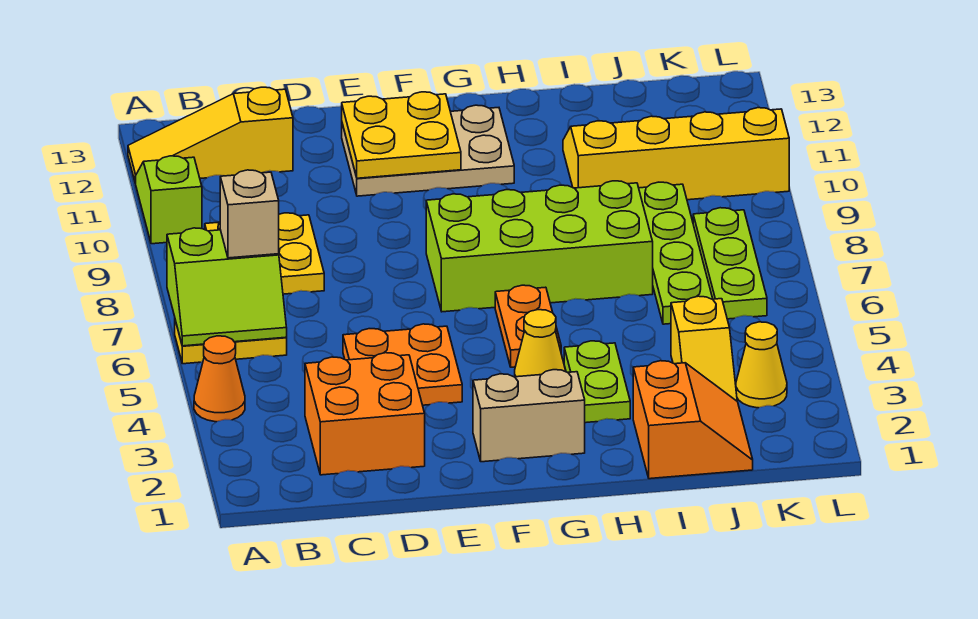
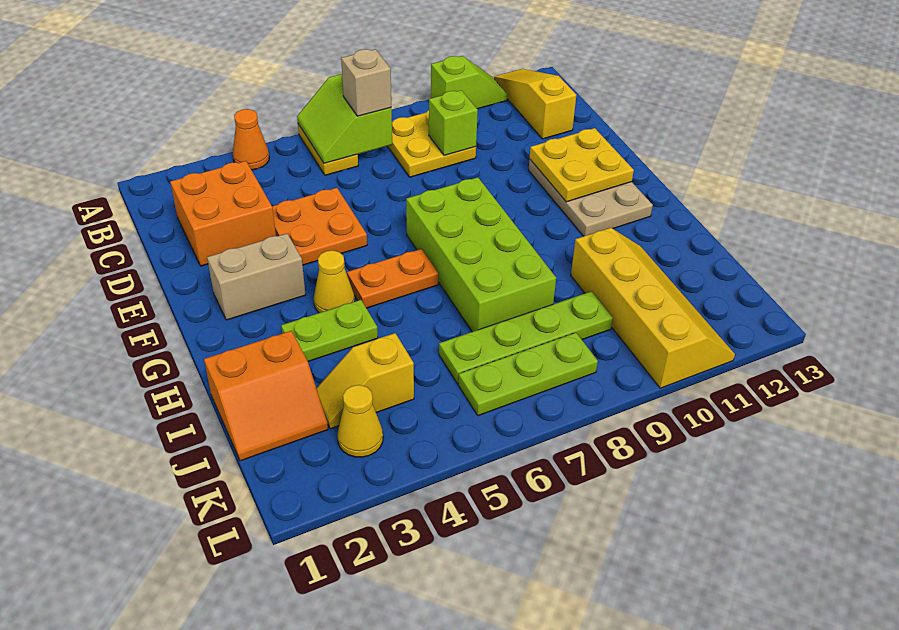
none -> lime brick C9 level 2
tan brick F2:G2 level 1 -> tan brick F2:F3 level 1

